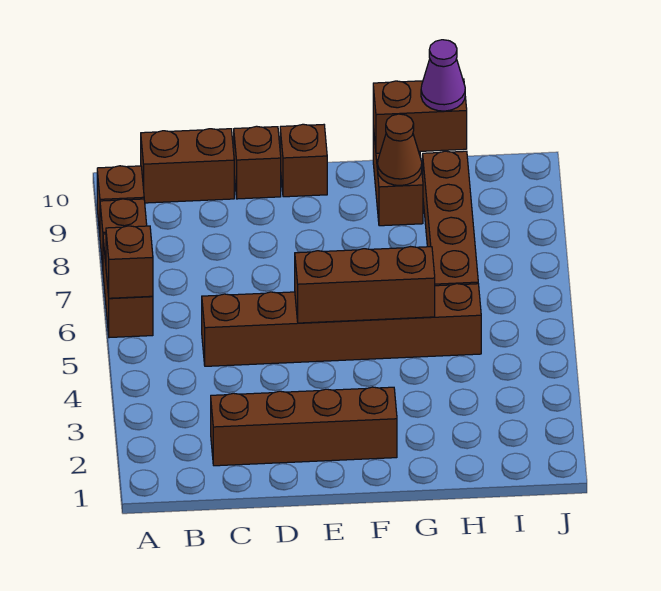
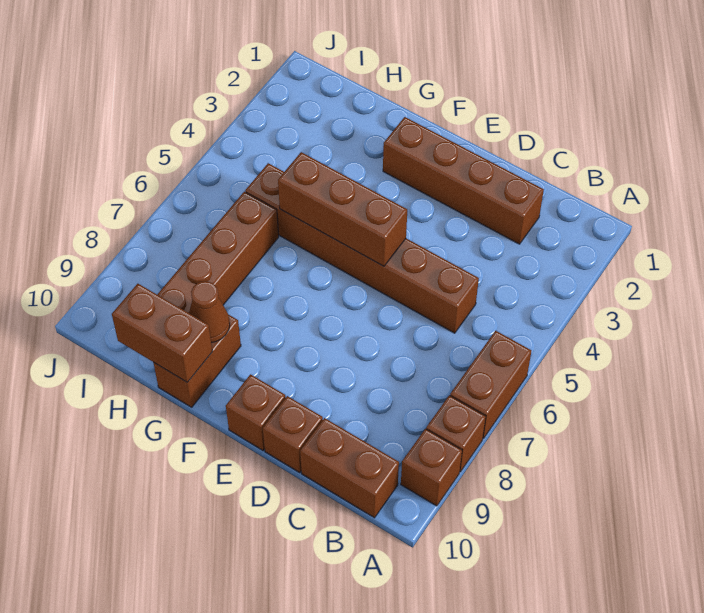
brown brick A6 level 2 -> none
purple cone H10 level 3 -> none

